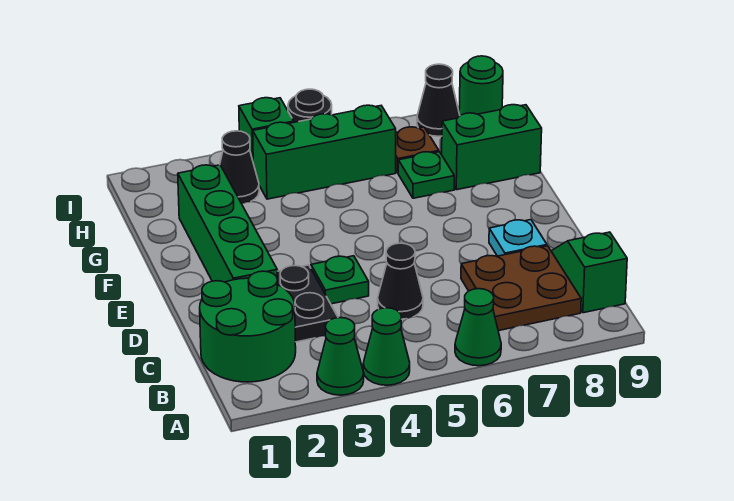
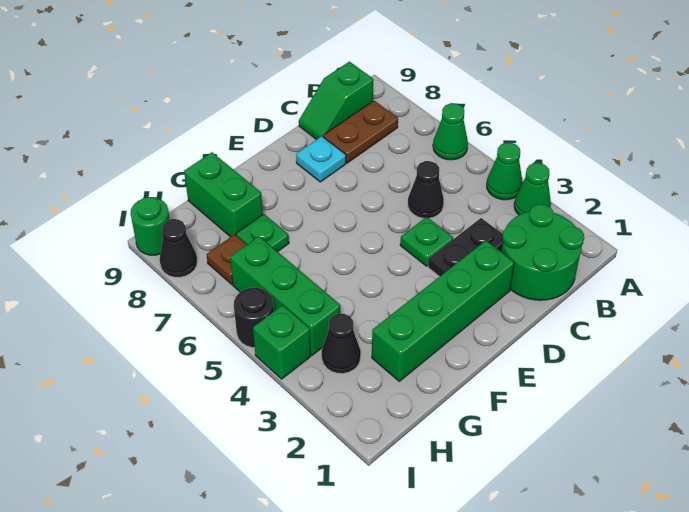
brown plate B7:C8 level 1 -> brown plate B8:C8 level 1

